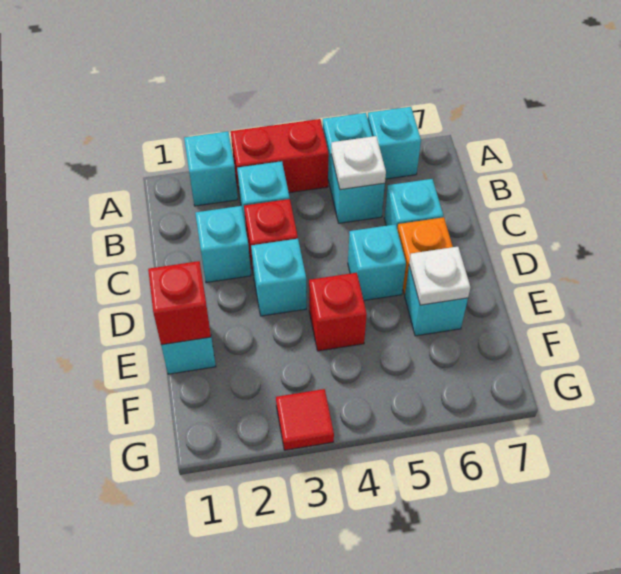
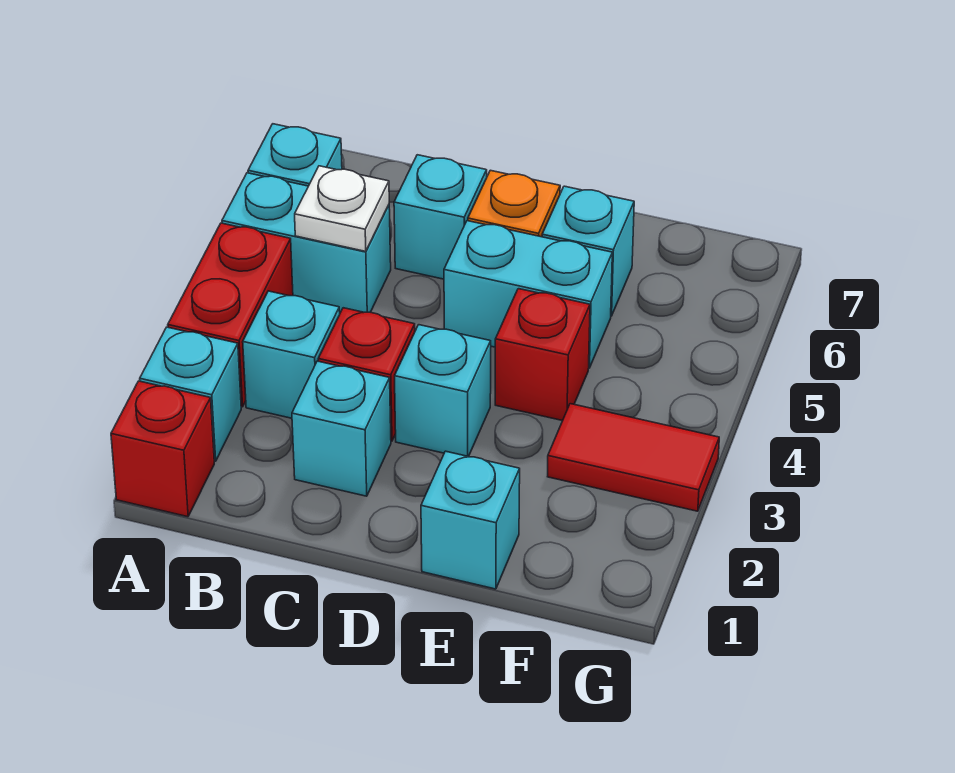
cyan brick D5 level 1 -> cyan brick D5:E5 level 1
red brick E1 level 2 -> red brick A1 level 1
white plate E6 level 2 -> none
red tile G3 level 1 -> red tile F3:G3 level 1

